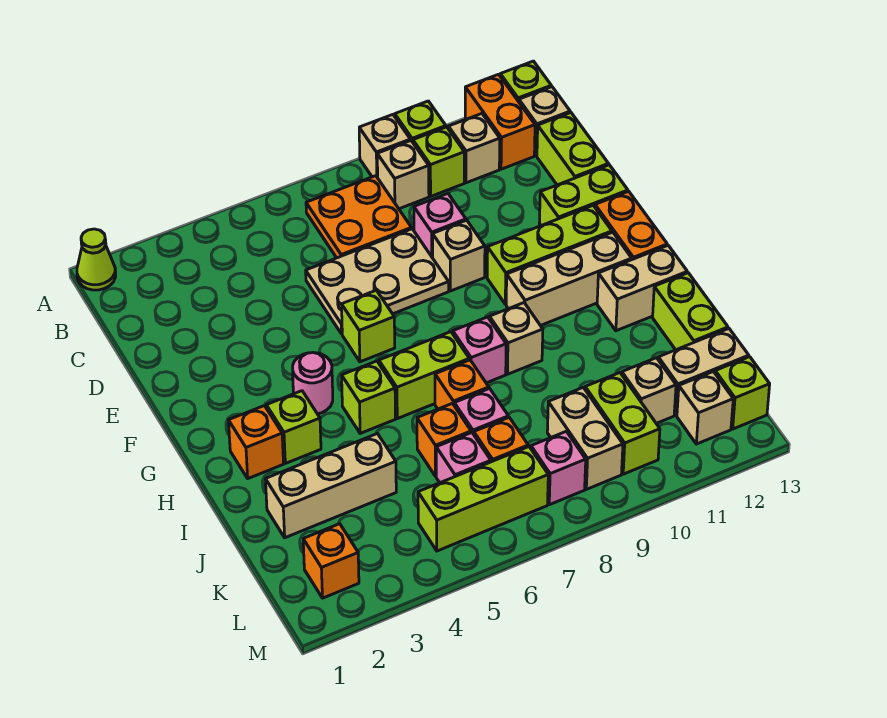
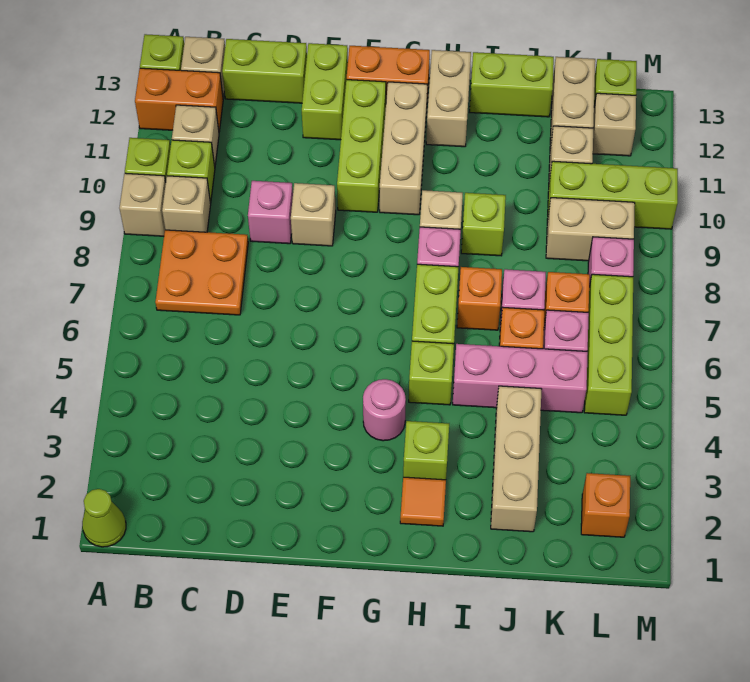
tan plate D6:E8 level 1 -> none
lime brick F6 level 1 -> lime brick I9 level 1
orange brick H2 level 1 -> orange tile H2 level 1
none -> pink brick I5:K5 level 1
lime brick K10:L10 level 1 -> lime brick K10:M10 level 1

